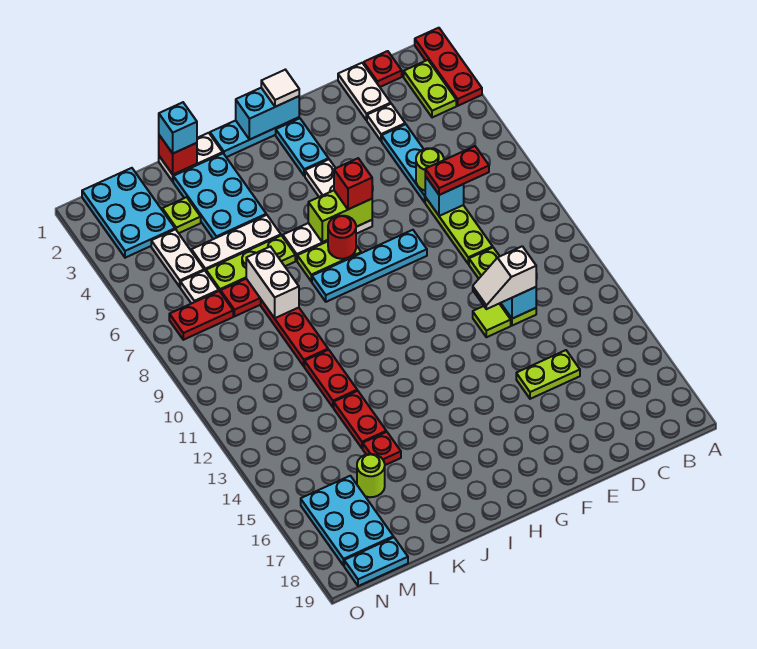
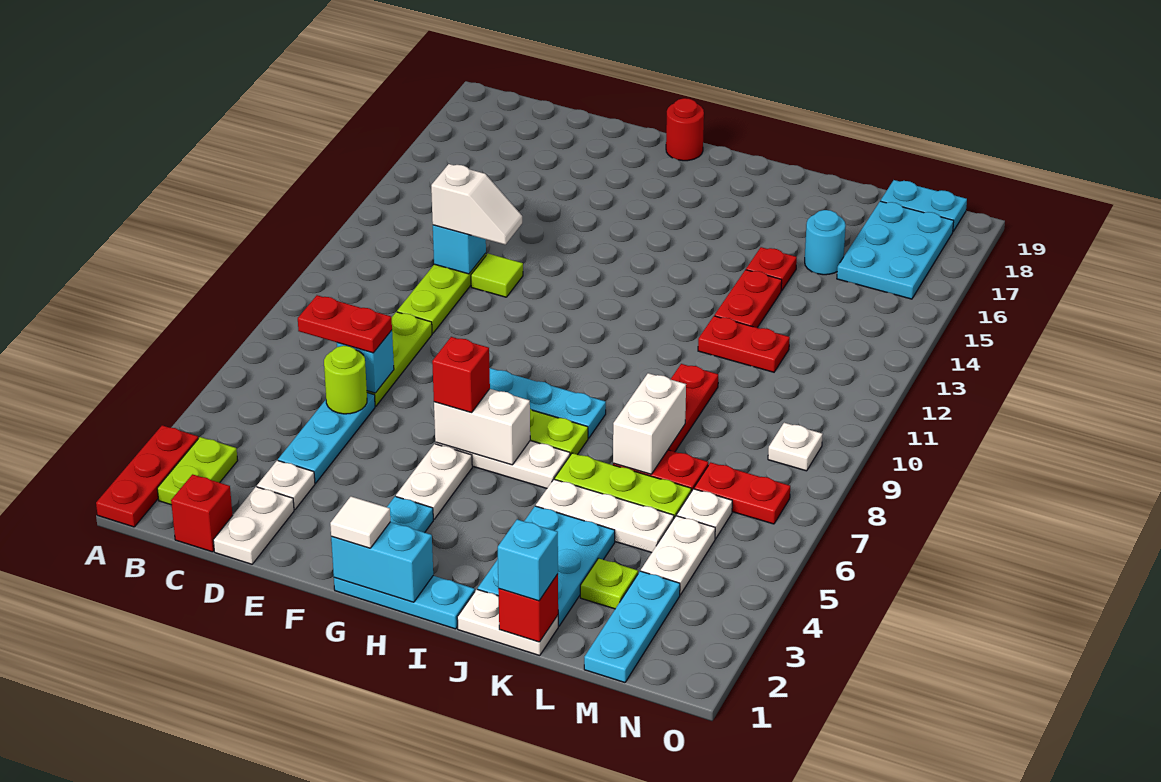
red plate C1 level 1 -> red brick C1 level 1
lime plate D15:E15 level 1 -> none
lime brick G6:H6 level 2 -> white brick G6:H6 level 2
red round brick H7 level 2 -> red round brick G19 level 1
red plate K11:K12 level 1 -> red plate K12:L12 level 1
lime round brick L16 level 1 -> cyan round brick L16 level 1
cyan plate M1:N3 level 1 -> cyan plate M1:M3 level 1
none -> white plate N9 level 1

